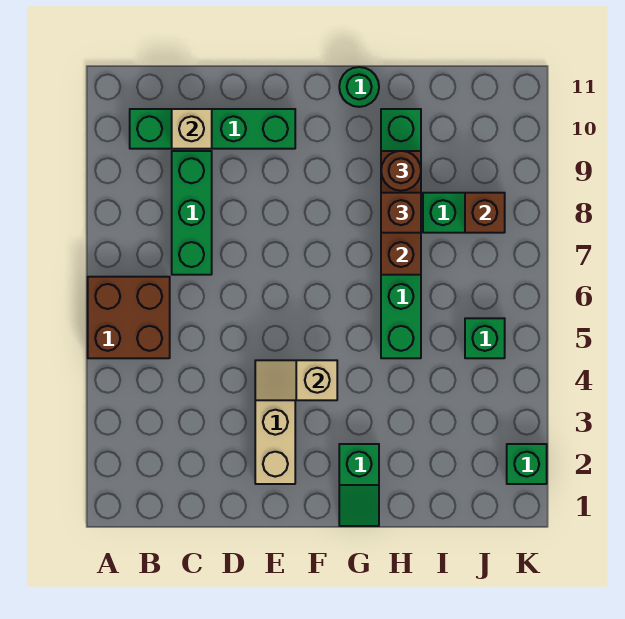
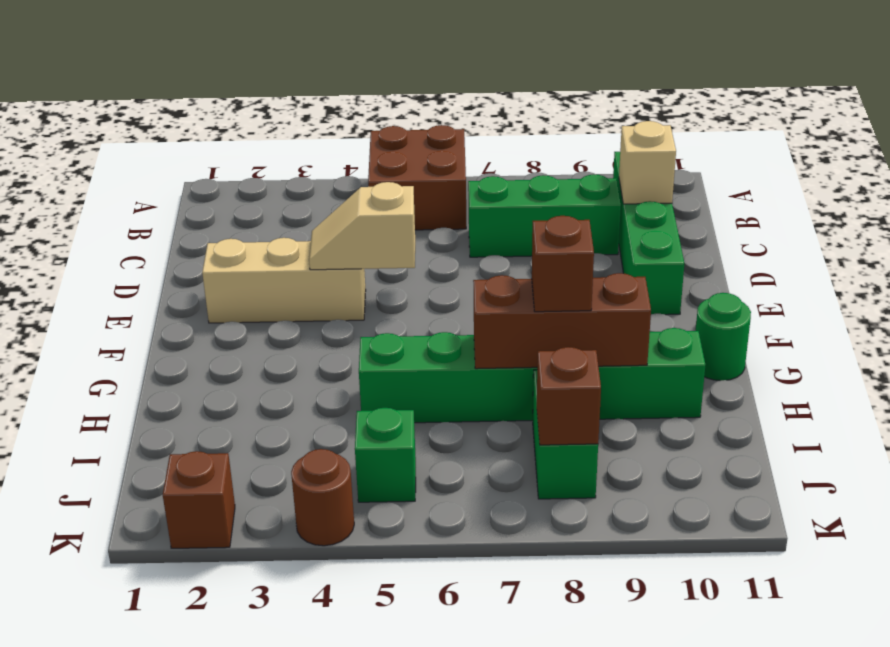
tan slope E4:F4 level 2 top F -> tan slope E4:E5 level 2 top 5
green slope G1:G2 level 1 top 2 -> none
brown round brick H9 level 3 -> brown round brick K4 level 1
green brick K2 level 1 -> brown brick K2 level 1

